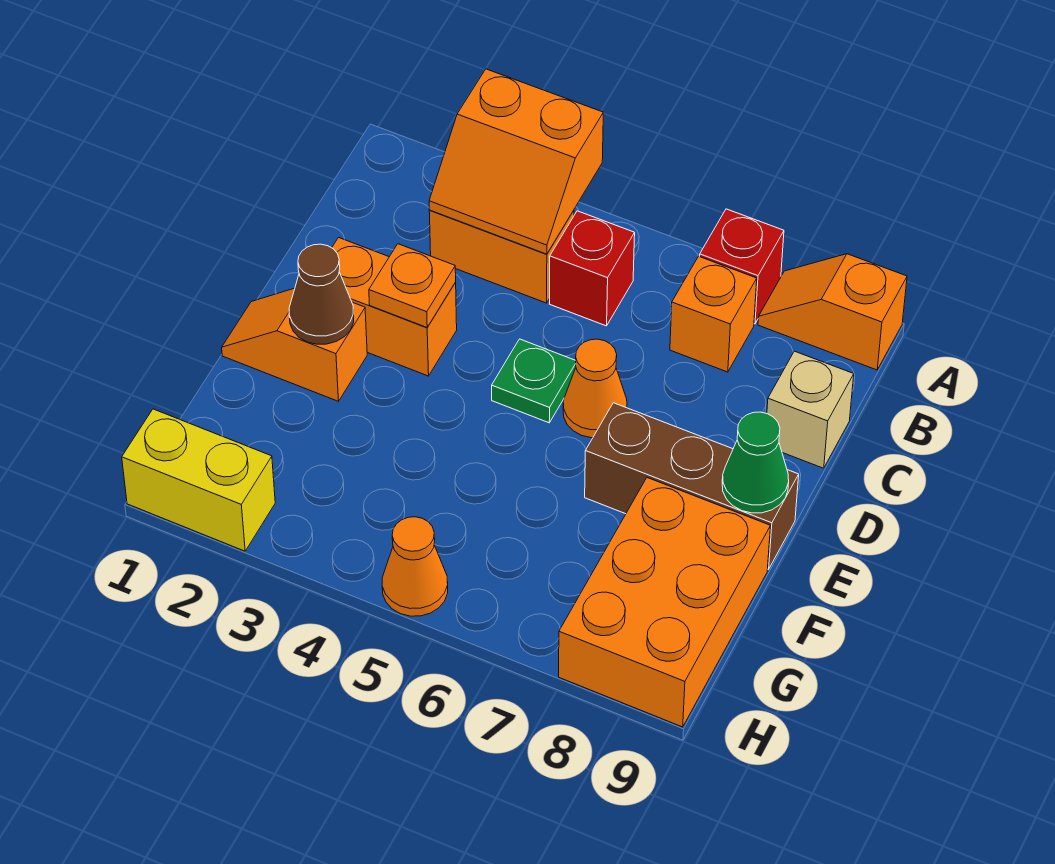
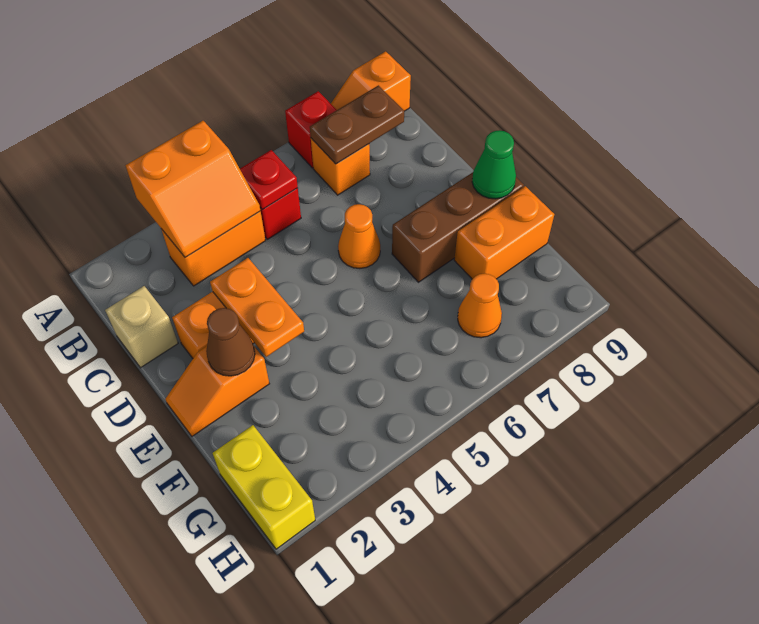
none -> red plate B5 level 2
none -> brown plate B7:B8 level 2
tan brick C9 level 1 -> tan brick C1 level 1
orange plate D3 level 2 -> orange plate D3:E3 level 2
green plate D5 level 1 -> none
orange brick F8:H9 level 1 -> orange brick F8:F9 level 1
yellow brick H1:H2 level 1 -> yellow brick G1:H1 level 1
orange cone H5 level 1 -> orange cone G7 level 1

